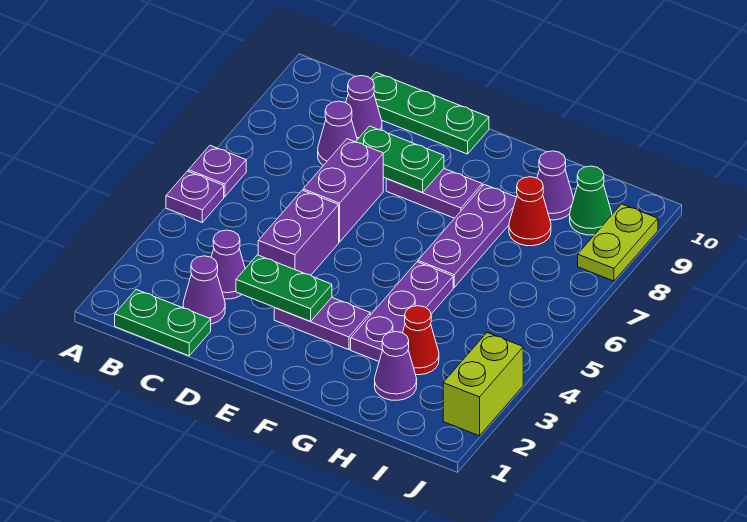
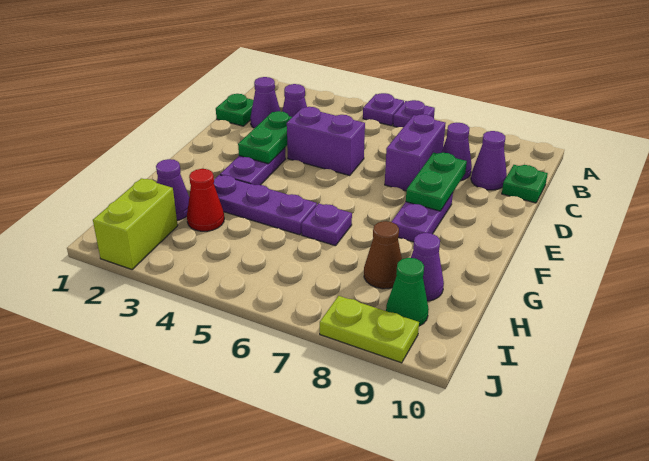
green plate B1:C1 level 1 -> green plate C1 level 1
green plate C10:E10 level 1 -> green plate C10 level 1
purple brick D6:D7 level 1 -> purple brick C7:D7 level 1
purple plate G6:G8 level 1 -> purple plate G6 level 1
red cone H8 level 1 -> brown cone H8 level 1
lime brick J2:J3 level 1 -> lime brick I2:J2 level 1

